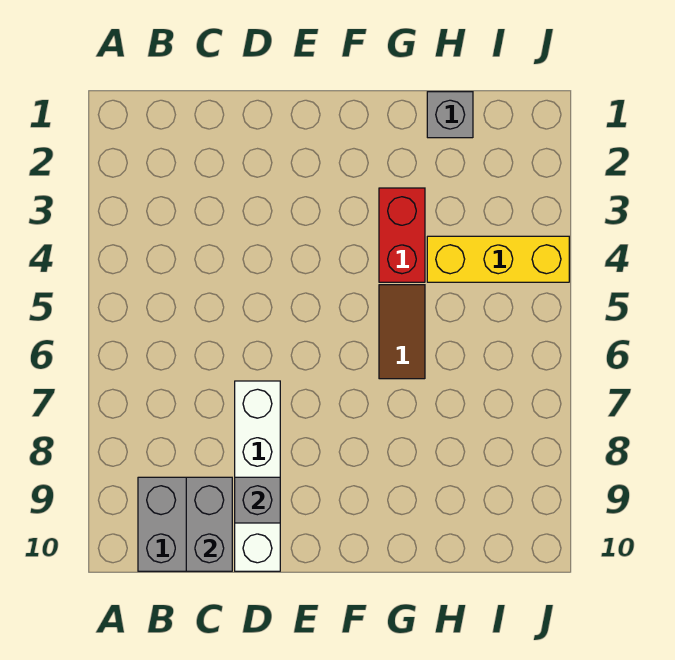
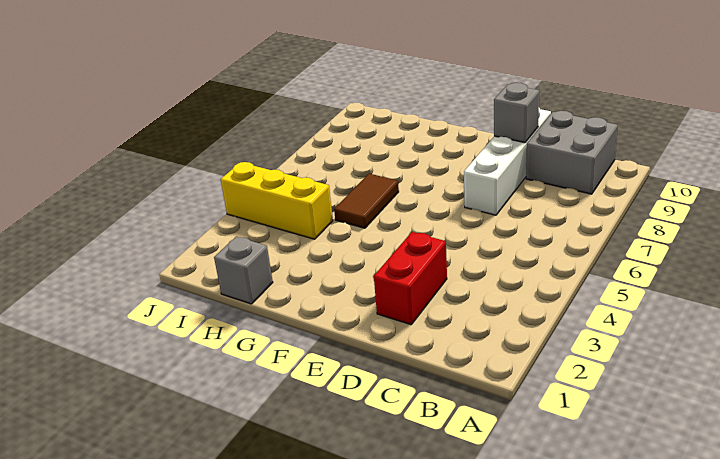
grey brick C9:C10 level 2 -> none
red brick G3:G4 level 1 -> red brick D2:D3 level 1

